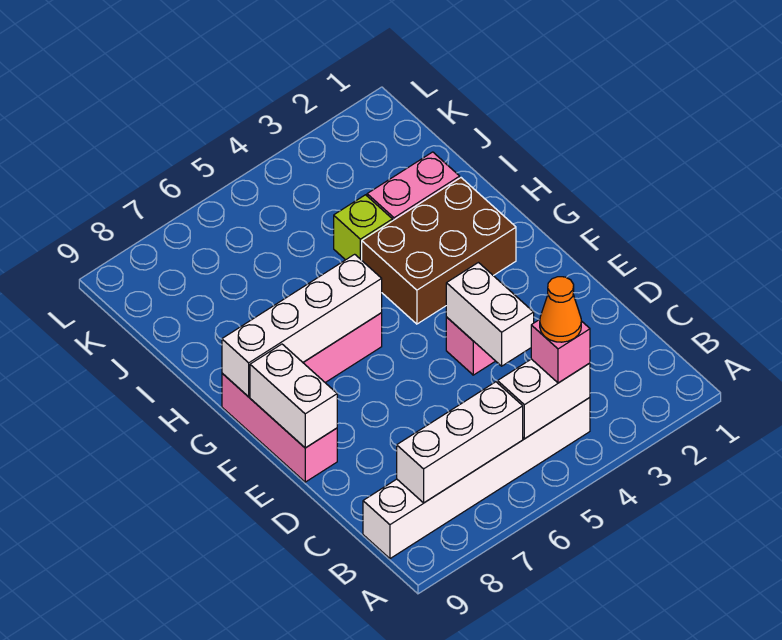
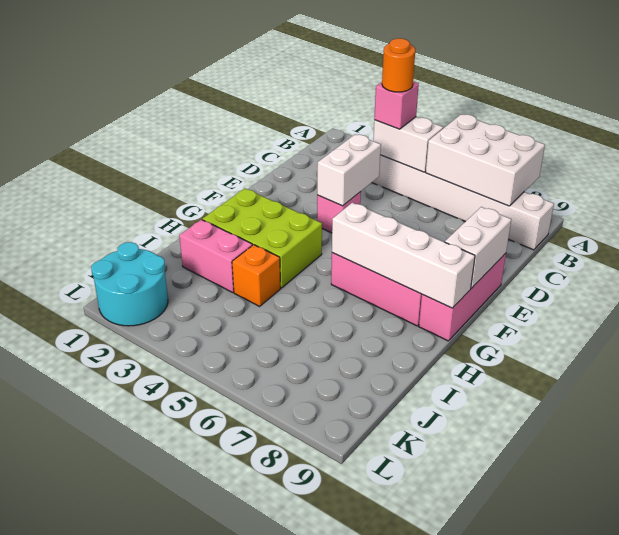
orange cone B4 level 4 -> orange round brick B4 level 4
white brick B6:B8 level 2 -> white brick A6:B8 level 2
brown brick G2:H4 level 1 -> lime brick G2:H4 level 1
lime brick I4 level 1 -> orange brick I4 level 1
none -> cyan round brick K1:L2 level 1

